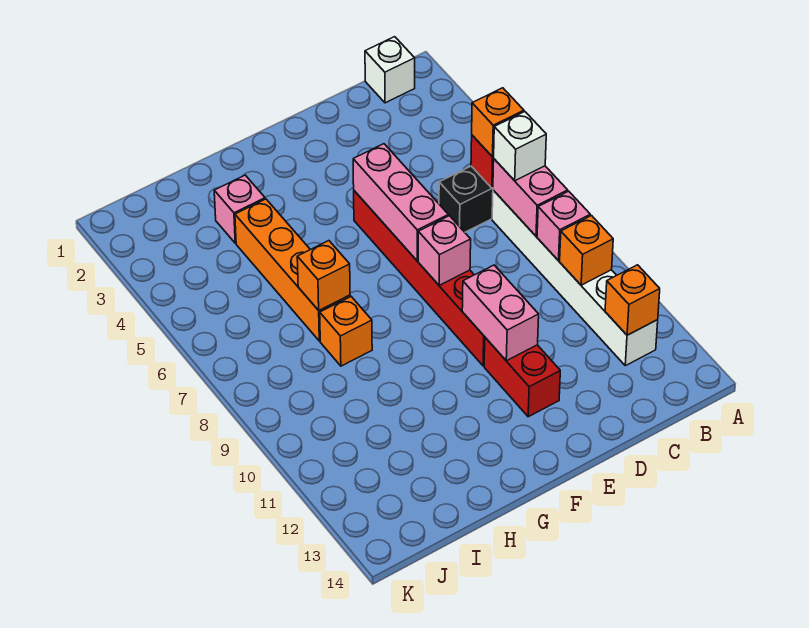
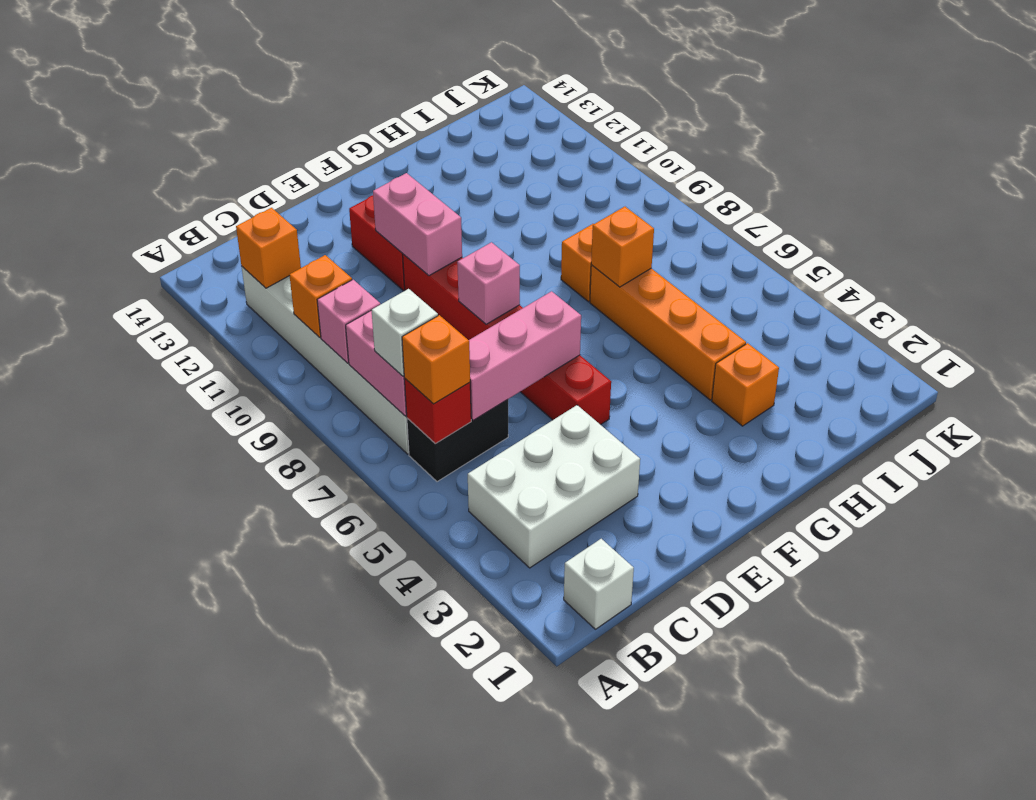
none -> white brick B3:D4 level 1
pink brick E5:E7 level 2 -> pink brick C6:E6 level 2
pink brick H3 level 1 -> orange brick H3 level 1

